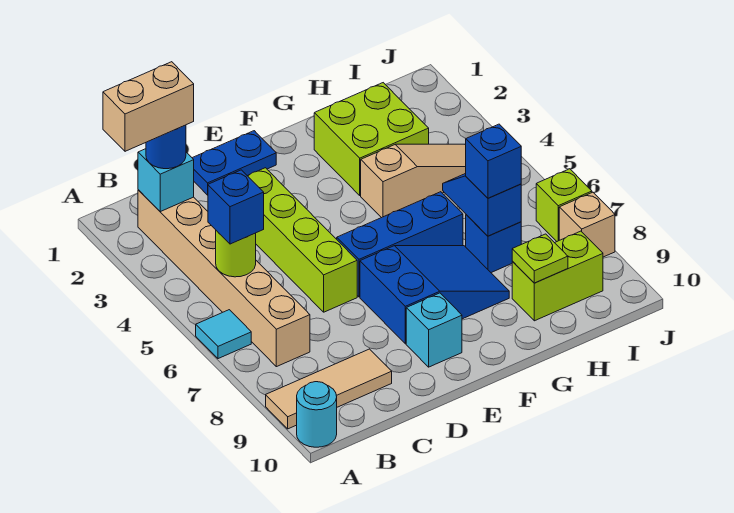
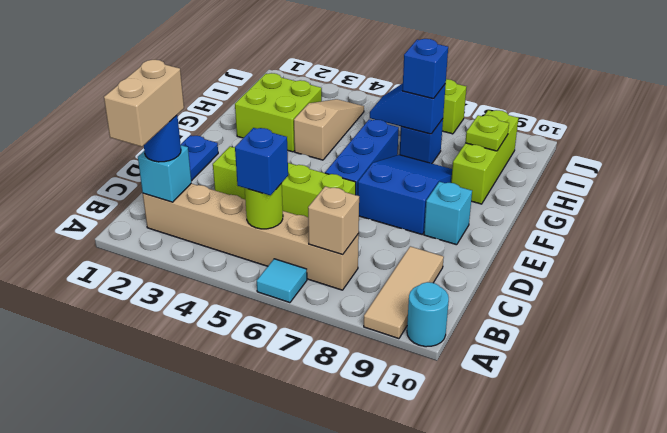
lime brick H9:I9 level 1 -> lime brick G9:I9 level 1
tan brick J8 level 1 -> tan brick B7 level 2

